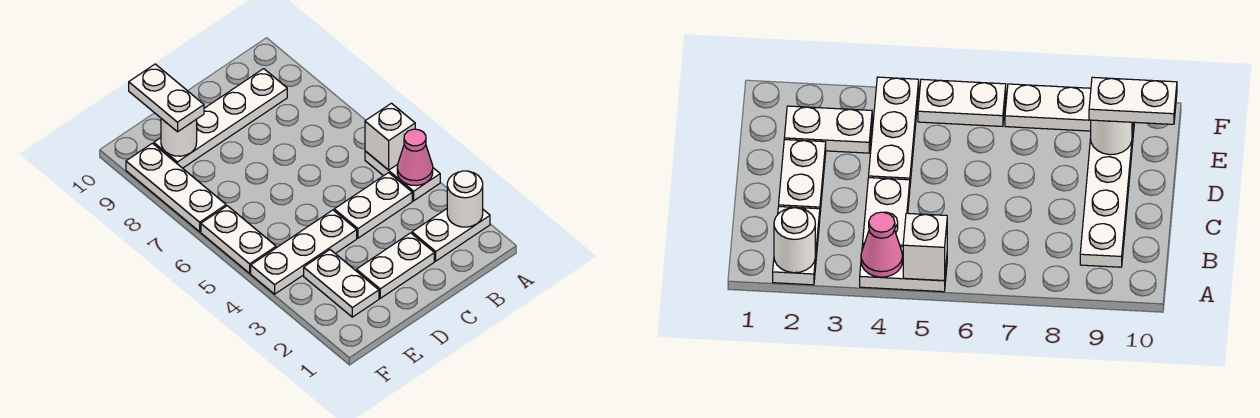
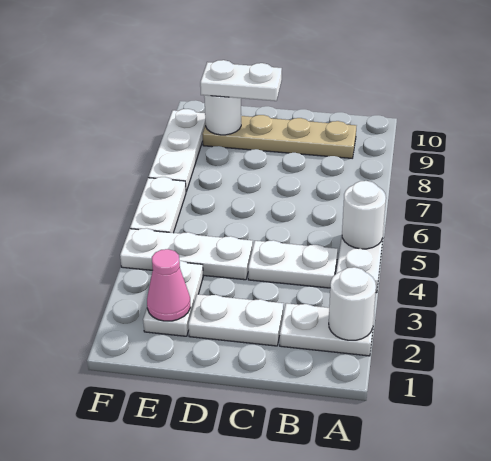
pink cone A4 level 2 -> pink cone E2 level 2
white brick A5 level 2 -> white round brick A5 level 2
white plate B9:E9 level 1 -> tan plate B9:E9 level 1
white plate E9:E10 level 3 -> white plate D9:E9 level 3

